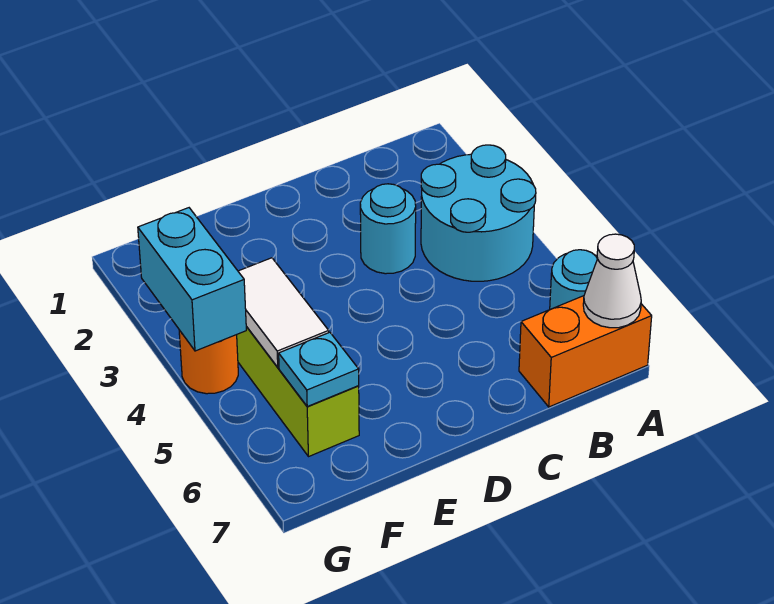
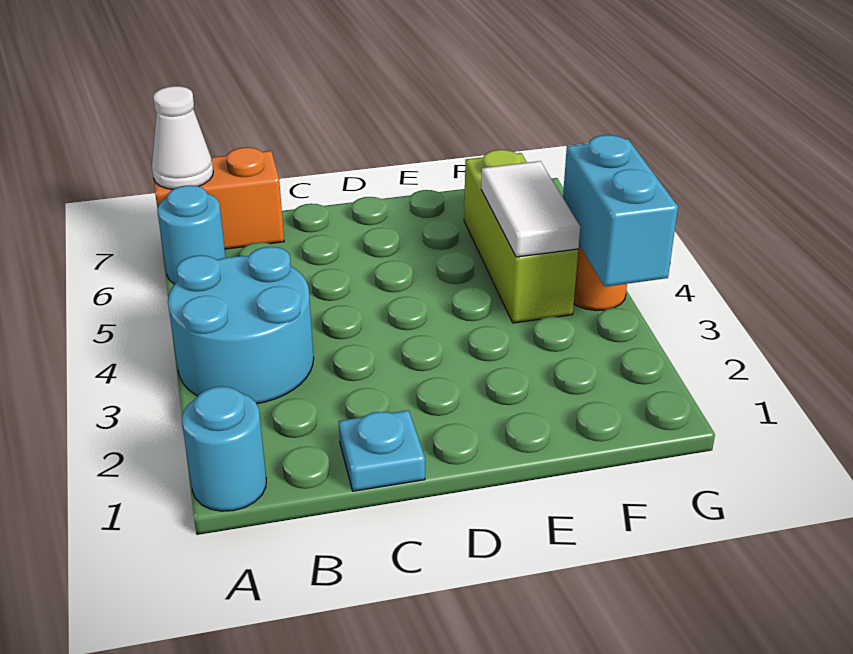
cyan round brick C3 level 1 -> cyan round brick A1 level 1
cyan plate F6 level 2 -> cyan plate C1 level 1

